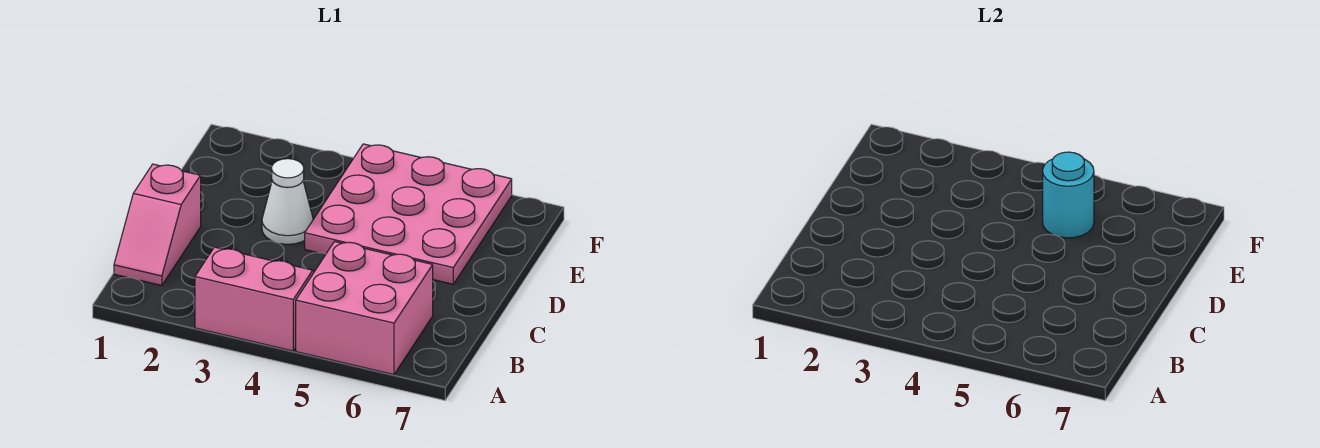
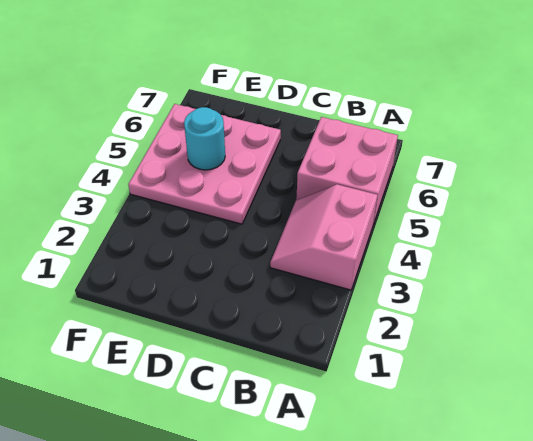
pink slope B1:C1 level 1 top C -> none
white cone D3 level 1 -> none

